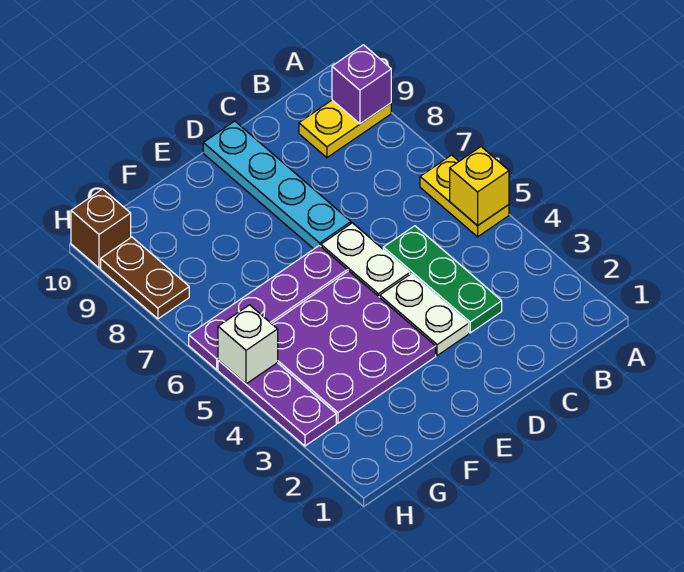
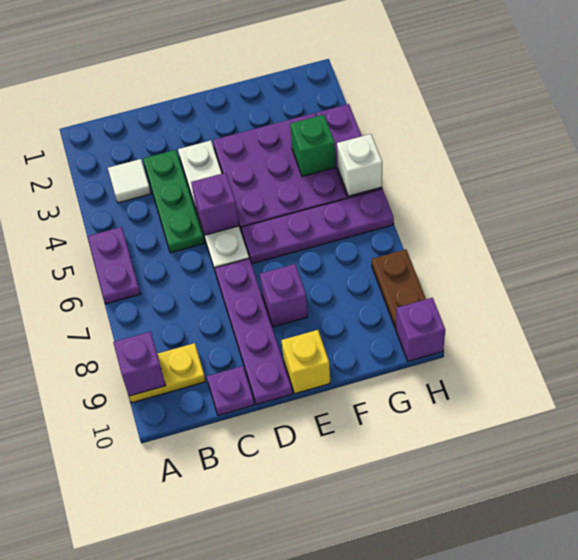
yellow plate A5:A6 level 1 -> purple plate A5:A6 level 1
yellow brick A5 level 2 -> yellow brick E10 level 1
none -> white tile B3 level 1
none -> purple plate C10 level 1
none -> purple brick D5 level 2
cyan plate D7:D10 level 1 -> purple plate D7:D10 level 1
none -> purple brick E8 level 1
none -> green brick G4 level 2
brown brick H10 level 1 -> purple brick H10 level 1

